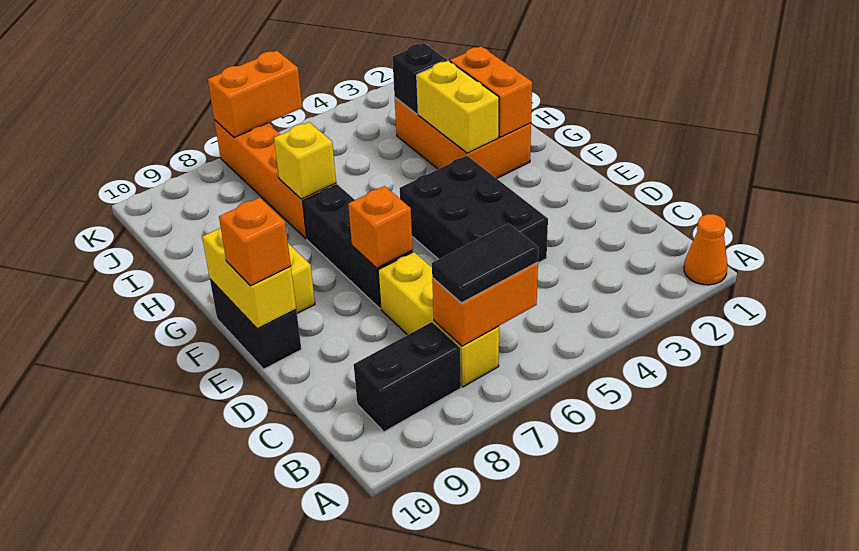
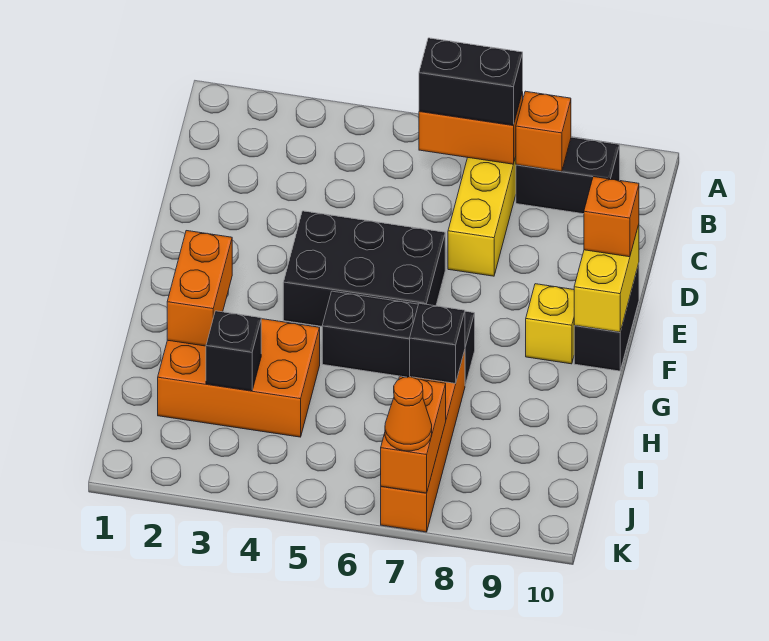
orange cone A1 level 1 -> orange cone K7 level 3
black tile B6:B7 level 3 -> black brick B6:B7 level 3
black brick D4:F5 level 1 -> black brick E4:F6 level 1
black brick E7:G7 level 1 -> black brick G5:G7 level 1
orange brick E7 level 2 -> orange brick B8 level 2
orange brick G2:I3 level 1 -> orange brick H2:I4 level 1
yellow brick G3:H3 level 2 -> none
yellow brick H7 level 2 -> black brick H7 level 2
orange brick K6:K7 level 2 -> orange brick J7:K7 level 2

